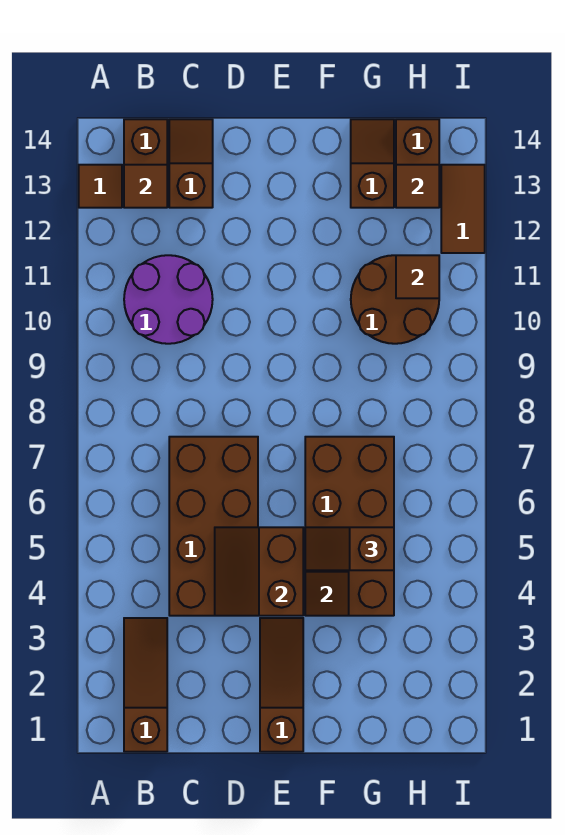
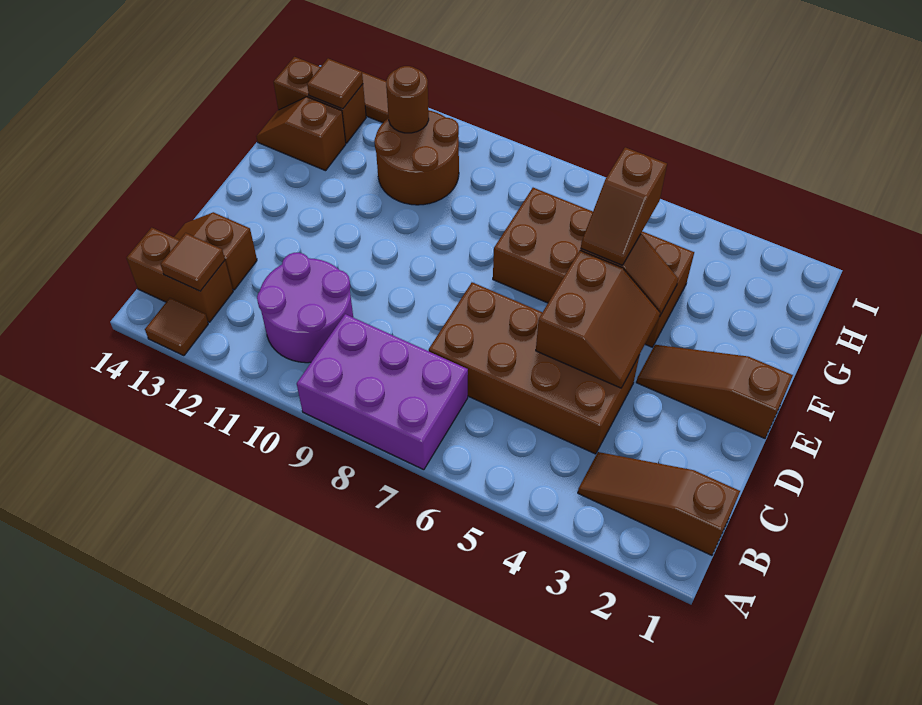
none -> purple brick A7:B9 level 1
brown slope D4:E5 level 2 top E -> brown slope D4:E5 level 2 top 5
brown tile H11 level 2 -> brown round brick H11 level 2

